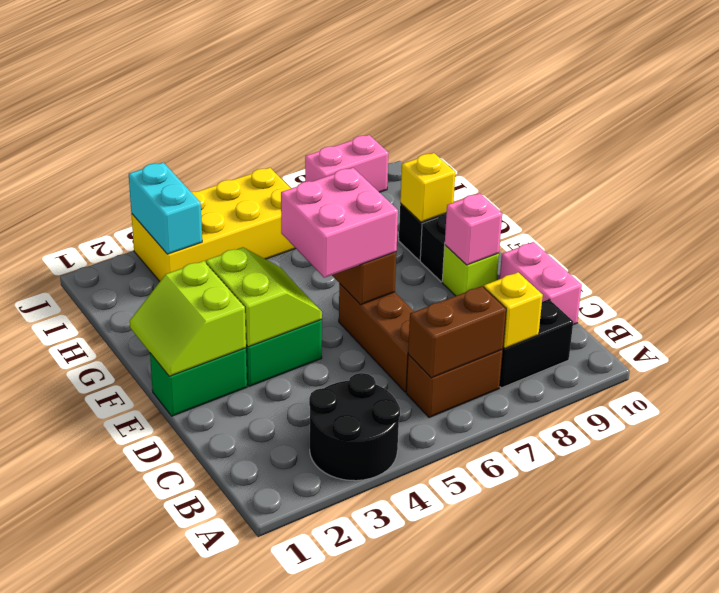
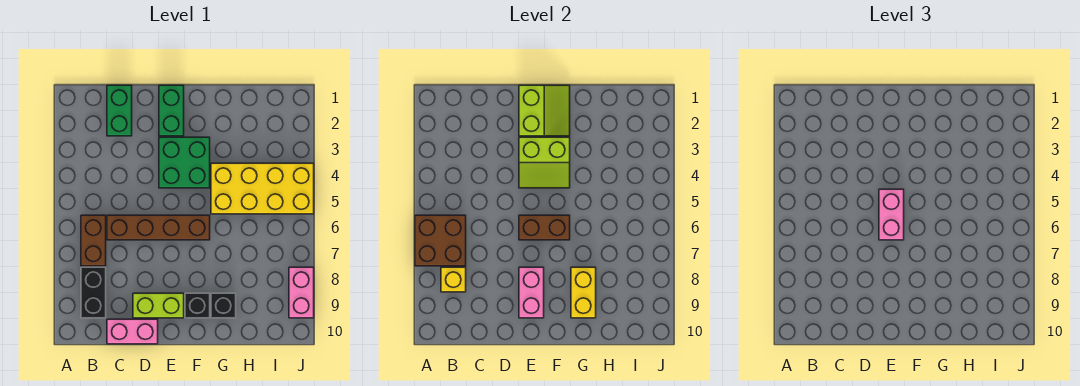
black round brick A3:B4 level 1 -> none
brown brick B6:B7 level 2 -> brown brick A6:B7 level 2
none -> green brick C1:C2 level 1
brown brick C6:E6 level 1 -> brown brick C6:F6 level 1
lime slope E1:F2 level 2 top 2 -> lime slope E1:F2 level 2 top E
pink brick E5:F6 level 3 -> pink brick E5:E6 level 3
lime brick E9 level 1 -> lime brick D9:E9 level 1
pink brick E9 level 2 -> pink brick E8:E9 level 2
yellow brick G9 level 2 -> yellow brick G8:G9 level 2
yellow brick I3:J6 level 1 -> yellow brick G4:J5 level 1
cyan brick I3:J3 level 2 -> none

